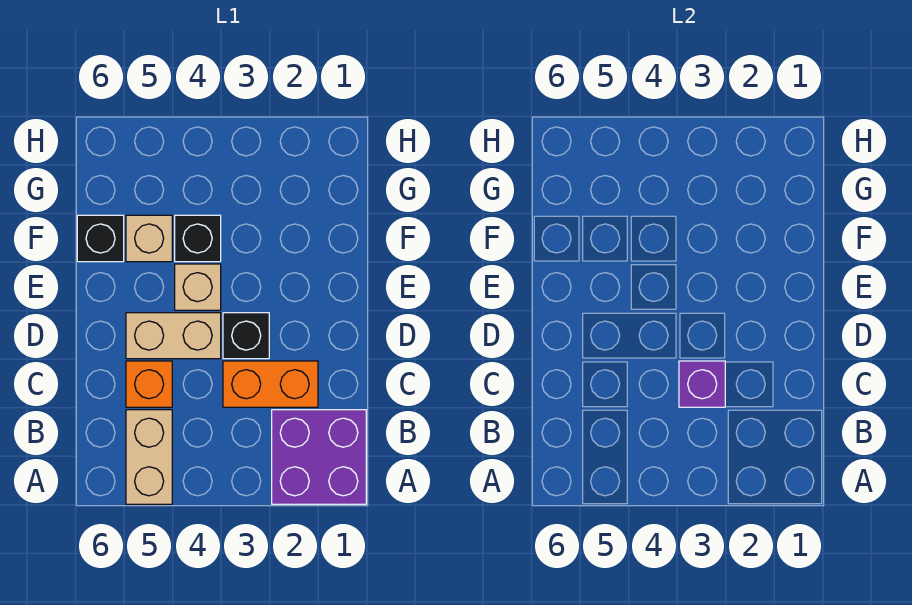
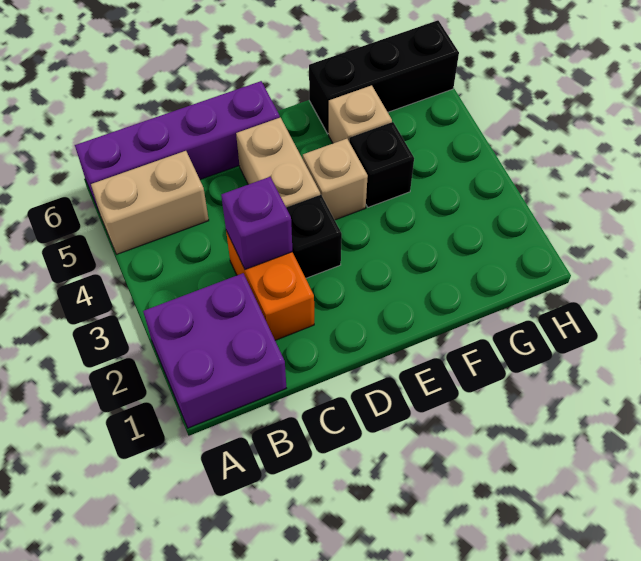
none -> purple brick A6:D6 level 1
orange brick C5 level 1 -> none
black brick F6 level 1 -> black brick F6:H6 level 1

